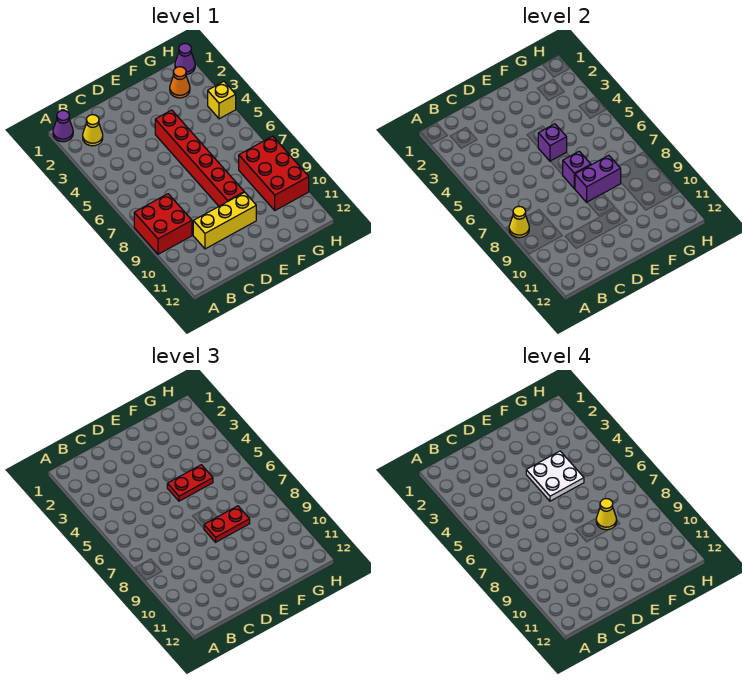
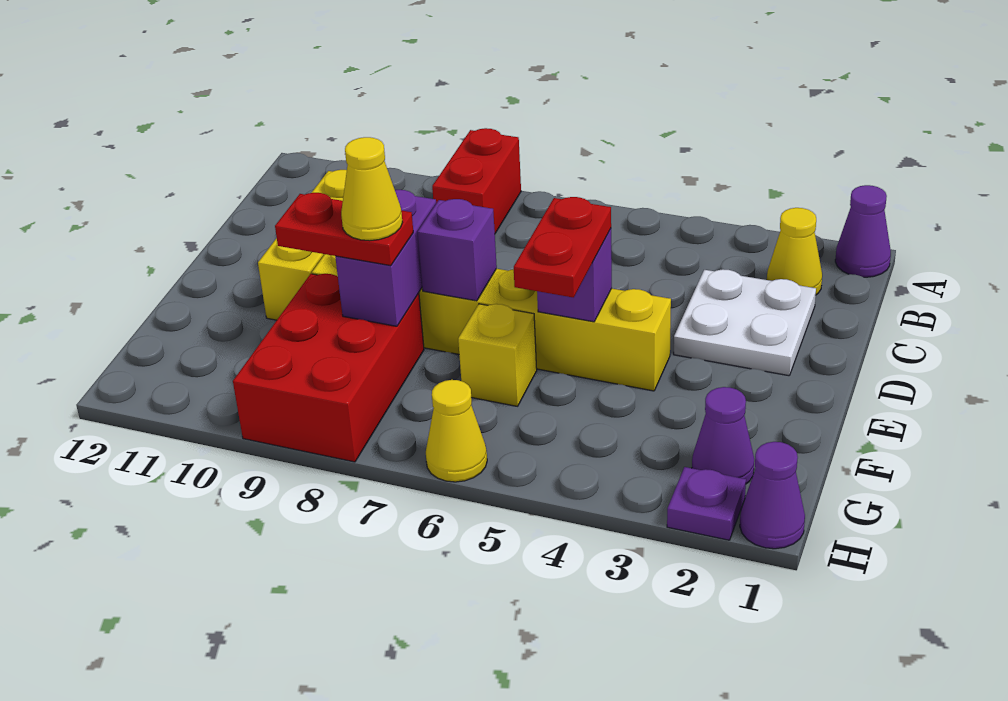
red brick A8:B9 level 1 -> red brick A8:B8 level 1
yellow cone A8 level 2 -> yellow cone H6 level 1
red brick E4:E9 level 1 -> yellow brick E4:E9 level 1
white plate E4:F5 level 4 -> white plate C2:D3 level 1
red plate E8:F8 level 3 -> red plate F8:F9 level 3
orange cone G2 level 1 -> purple cone G2 level 1
red brick G8:H10 level 1 -> red brick F8:H9 level 1
none -> purple plate H2 level 1
yellow brick H4 level 1 -> yellow brick F6 level 1

